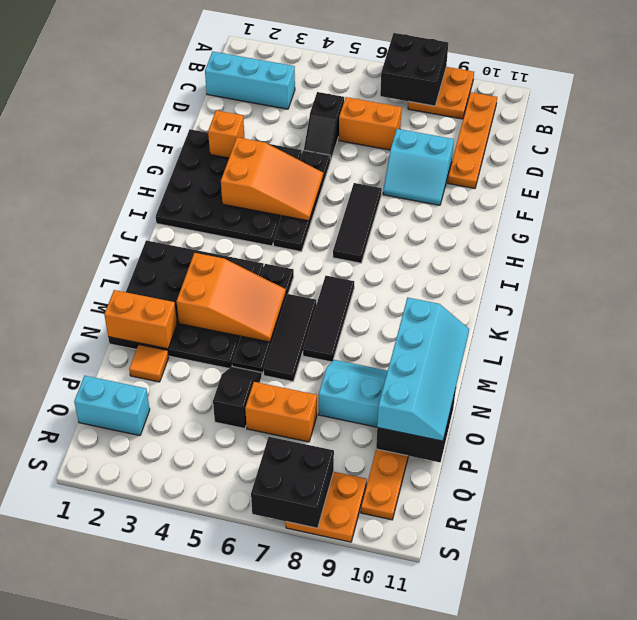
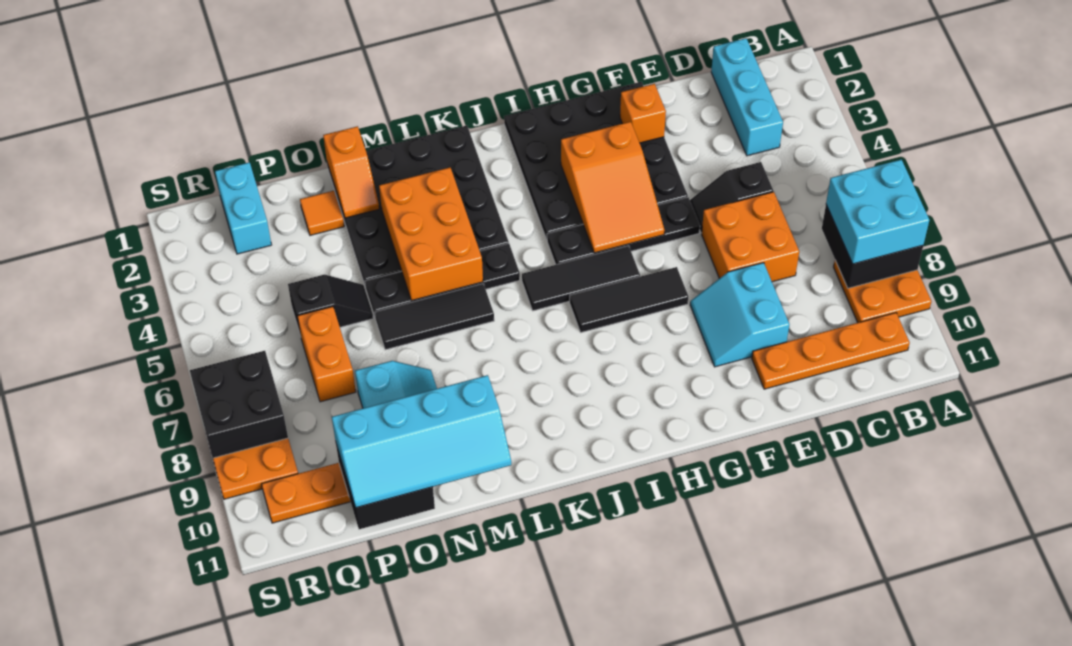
none -> cyan brick A7:B8 level 3
orange brick D6:D7 level 1 -> orange brick D6:E7 level 1
black tile K7:M7 level 1 -> black tile H6:J6 level 1
orange slope L3:M5 level 2 top 3 -> orange brick L3:M5 level 2
orange brick N1:N2 level 2 -> orange slope N1:N2 level 2 top 1

